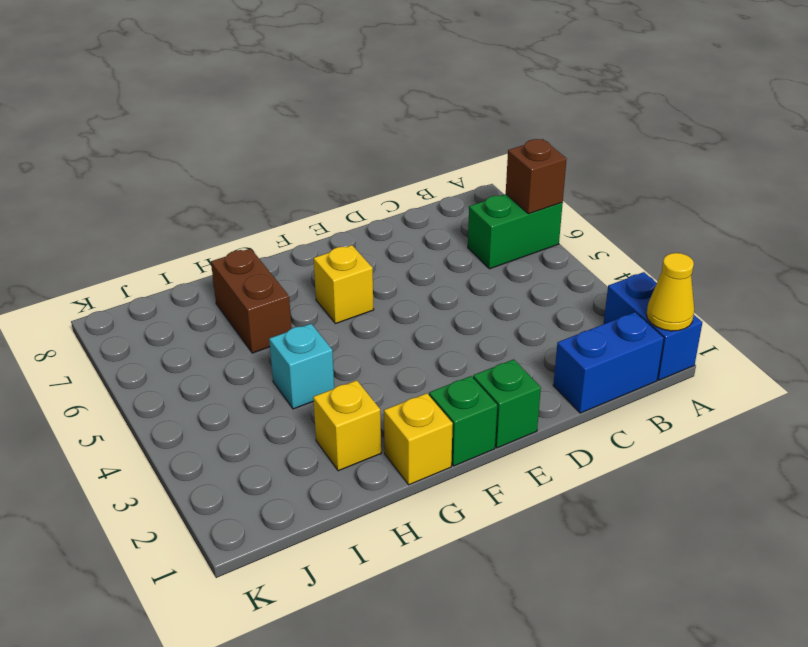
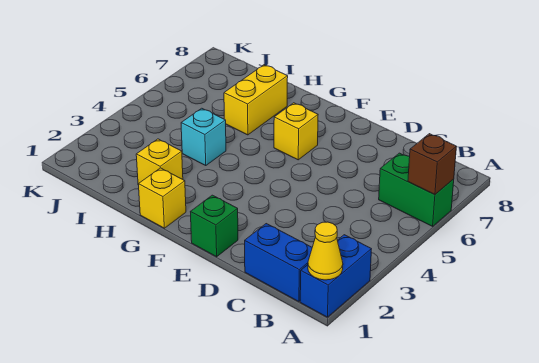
green brick F1 level 1 -> none
brown brick H6:H7 level 1 -> yellow brick H6:H7 level 1

